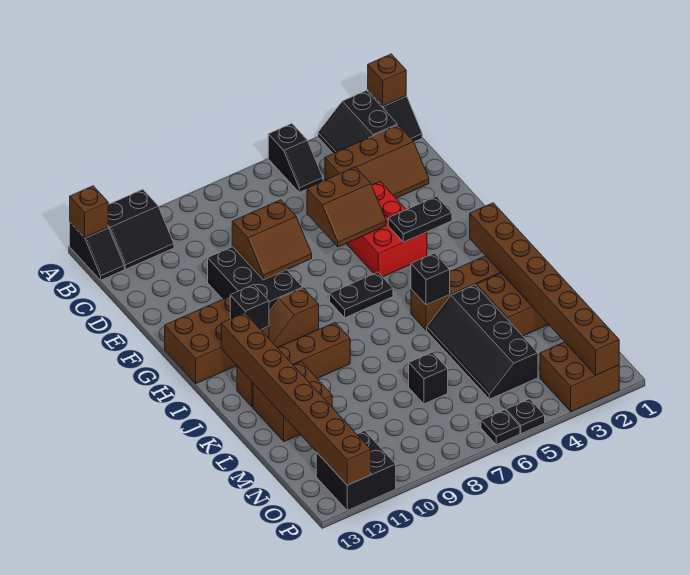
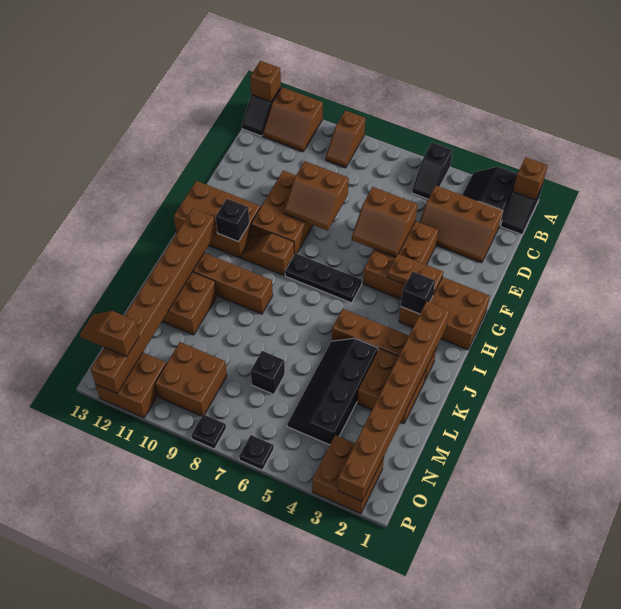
none -> brown slope A9:B9 level 1 top A
black slope A11:B12 level 1 top A -> brown slope A11:B12 level 1 top A
red brick E4:G5 level 1 -> brown brick E4:G5 level 1
black brick E9:G10 level 1 -> brown brick E9:G10 level 1
none -> brown brick G1:H3 level 1
black plate G3:G4 level 2 -> brown plate G3:G4 level 2
black plate H6:H7 level 1 -> black plate H6:H8 level 1
black brick J5 level 2 -> black brick H3 level 2
none -> brown brick N9:O10 level 1
black brick O11:P12 level 1 -> brown brick O11:P12 level 1
none -> brown slope O12:O13 level 3 top 12
black plate P5 level 1 -> black plate P8 level 1

